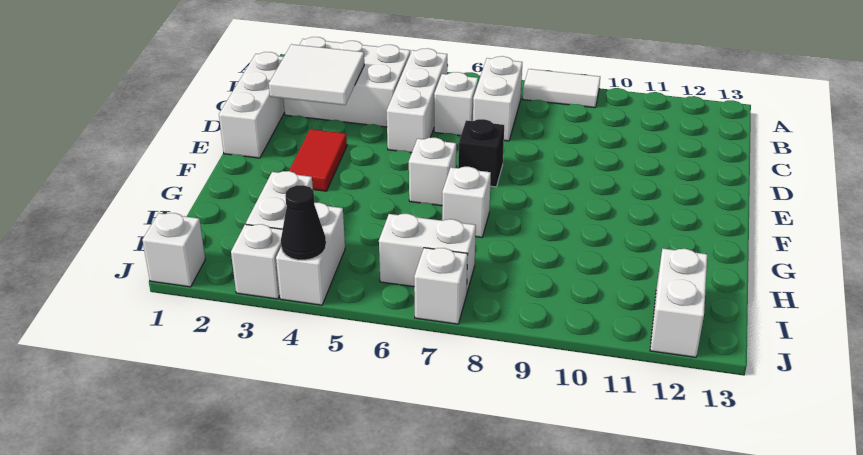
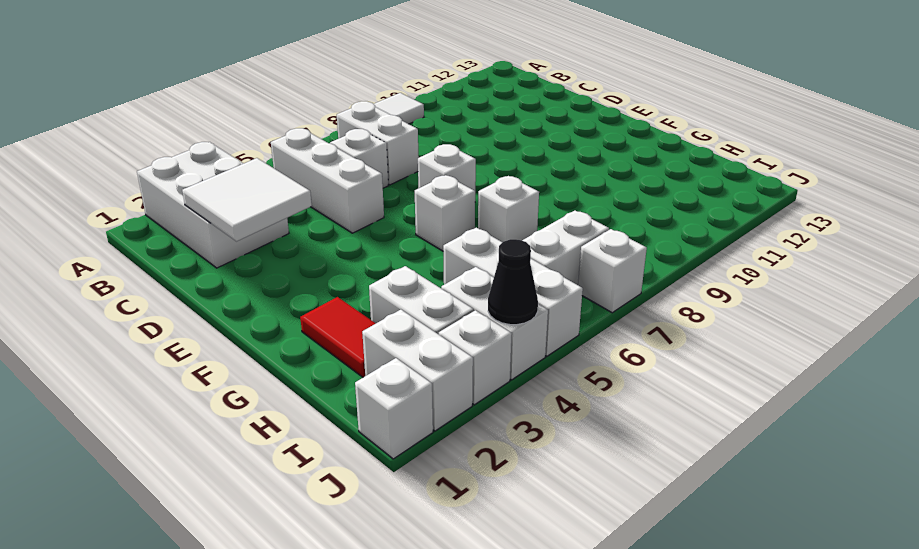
white brick B2:C4 level 1 -> white brick A2:C3 level 1
white brick C1:E1 level 1 -> white brick H5:J5 level 1
red tile E3:F3 level 1 -> red tile G2:H2 level 1
black brick E7 level 1 -> white brick E7 level 1
white brick I12:J12 level 1 -> white brick I2:J2 level 1

